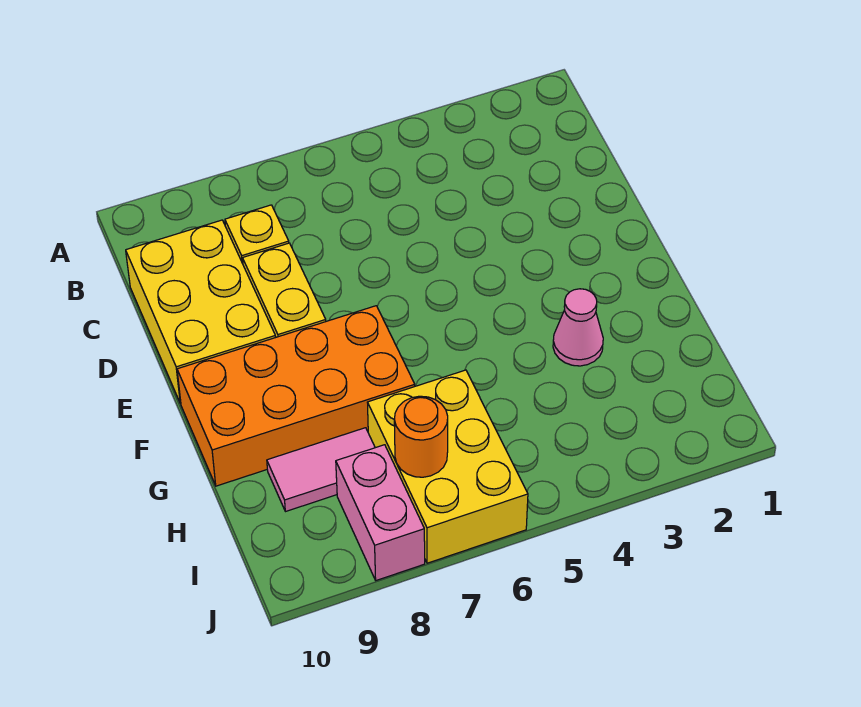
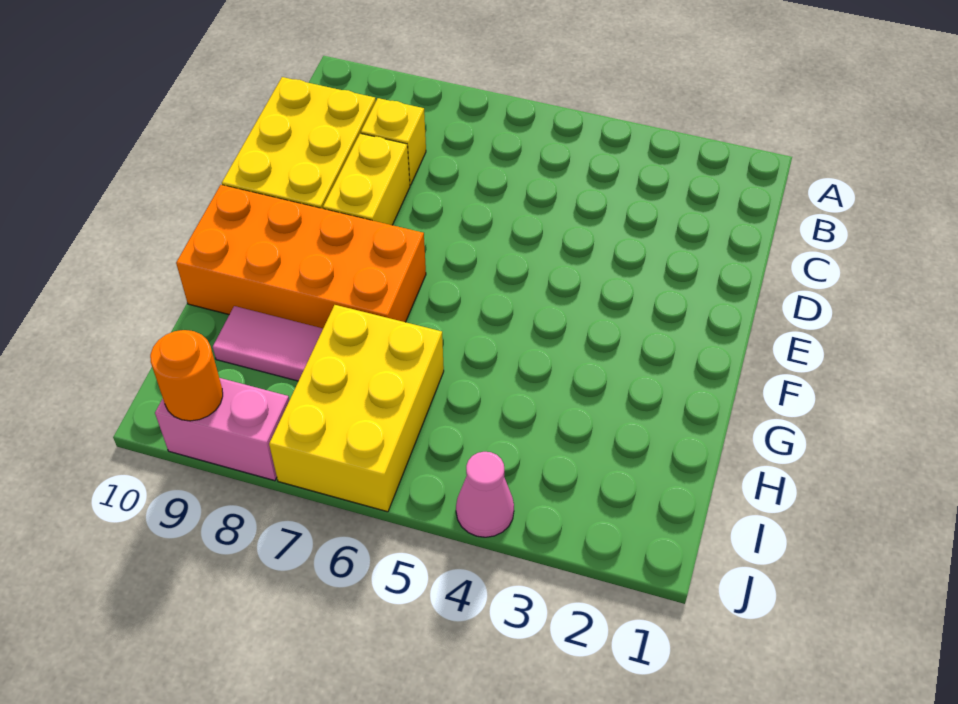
pink cone G3 level 1 -> pink cone J4 level 1
orange round brick I7 level 2 -> orange round brick J9 level 2
pink brick I8:J8 level 1 -> pink brick J8:J9 level 1

